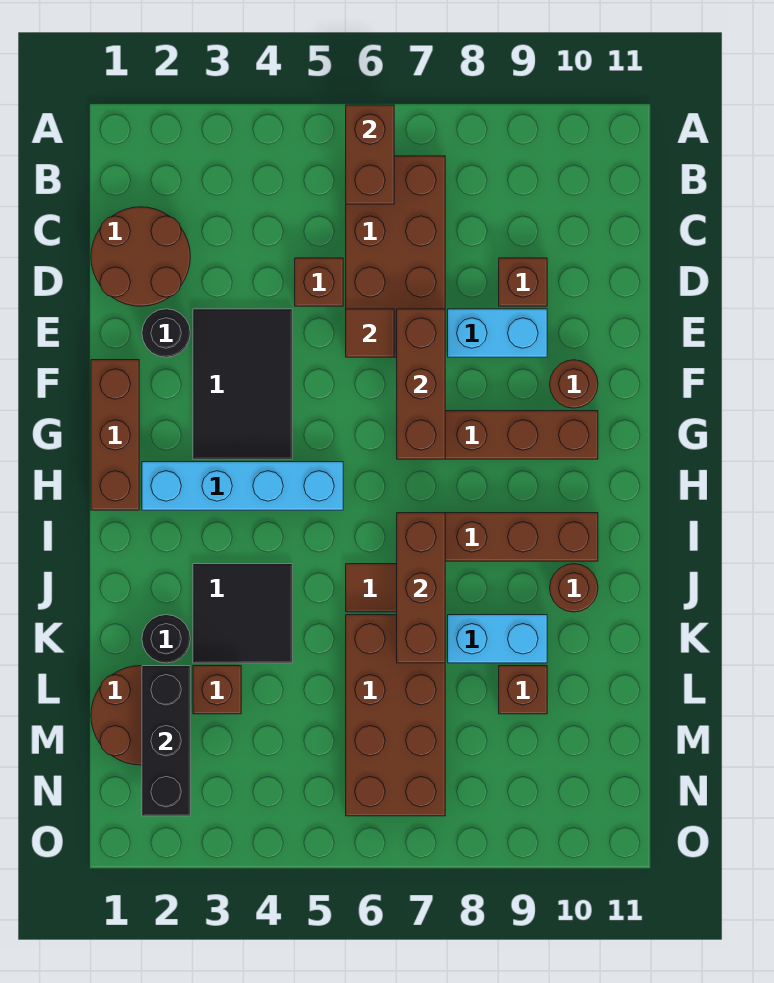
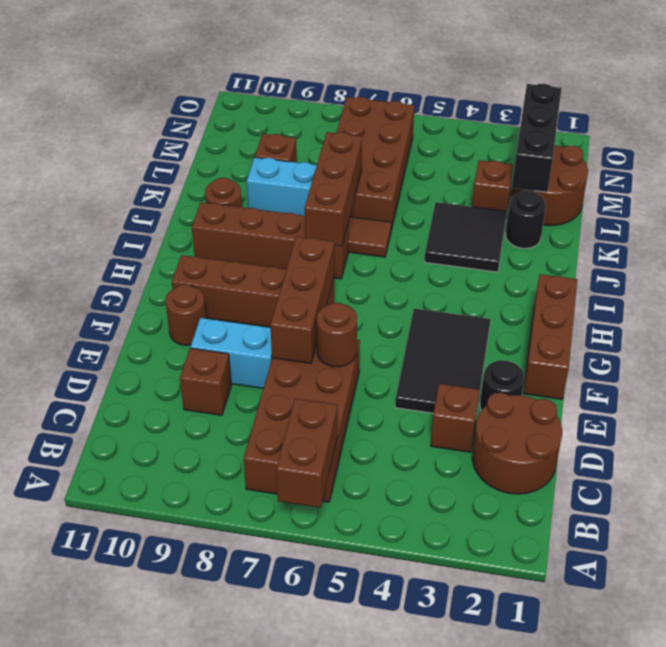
brown brick D5 level 1 -> brown brick D3 level 1
brown tile E6 level 2 -> brown round brick E6 level 2
cyan brick H2:H5 level 1 -> none

